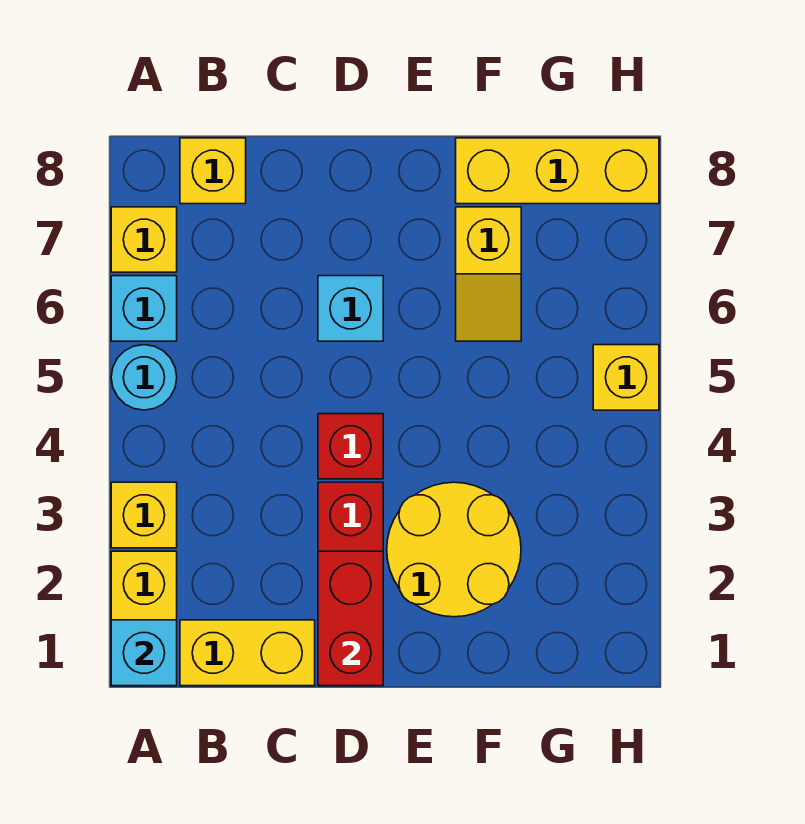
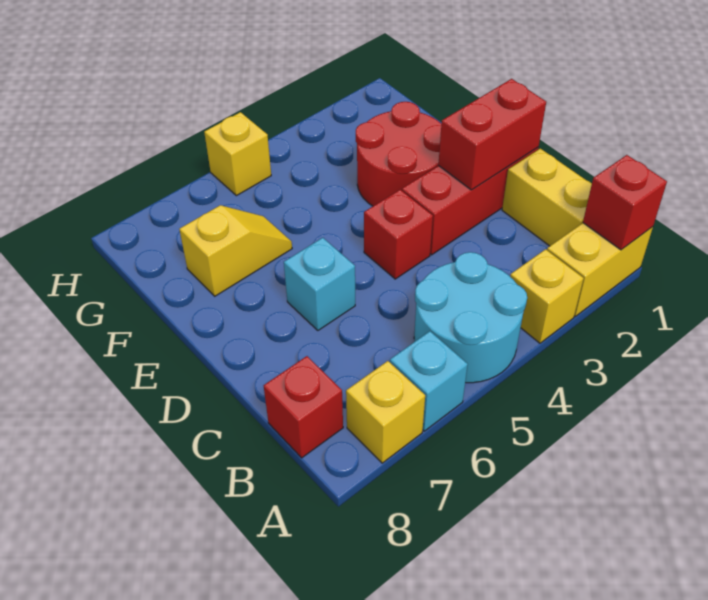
cyan brick A1 level 2 -> red brick A1 level 2
cyan round brick A5 level 1 -> cyan round brick A4:B5 level 1
yellow brick B8 level 1 -> red brick B8 level 1
yellow round brick E2:F3 level 1 -> red round brick E2:F3 level 1
yellow brick F8:H8 level 1 -> none

